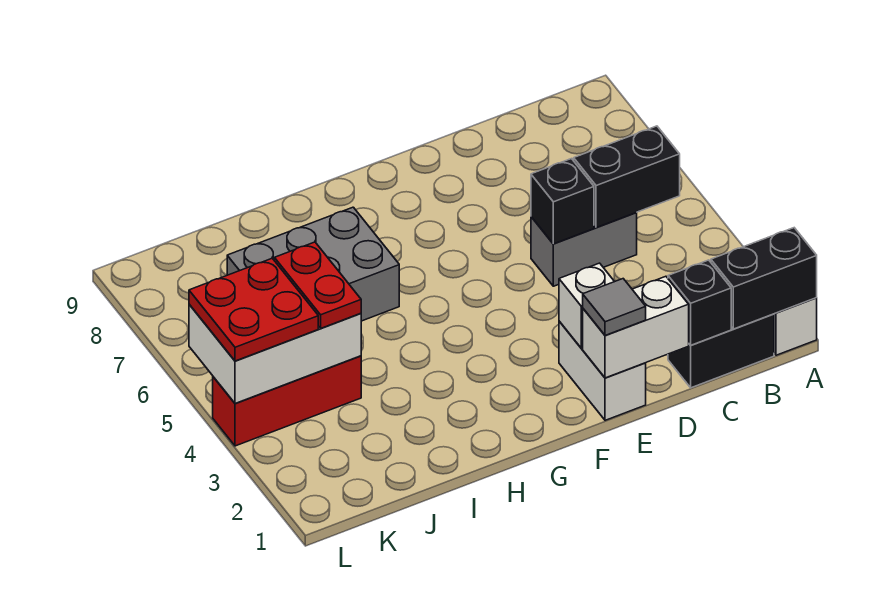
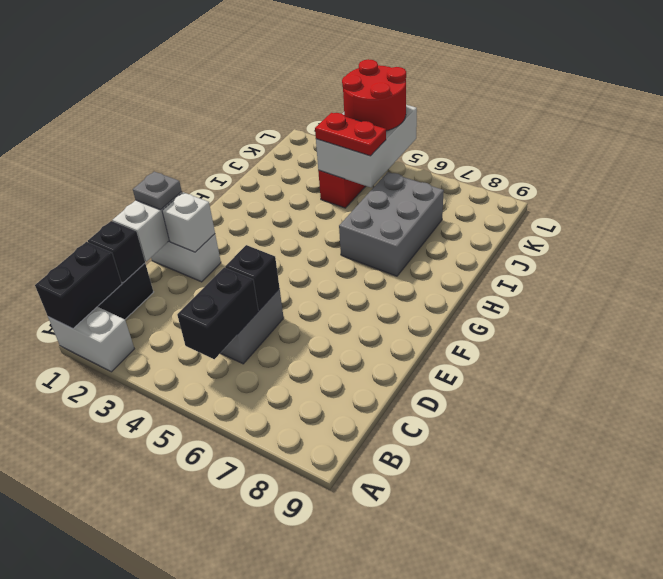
grey tile E1 level 3 -> grey plate E1 level 3
red plate K4:L5 level 3 -> red round brick K4:L5 level 3

